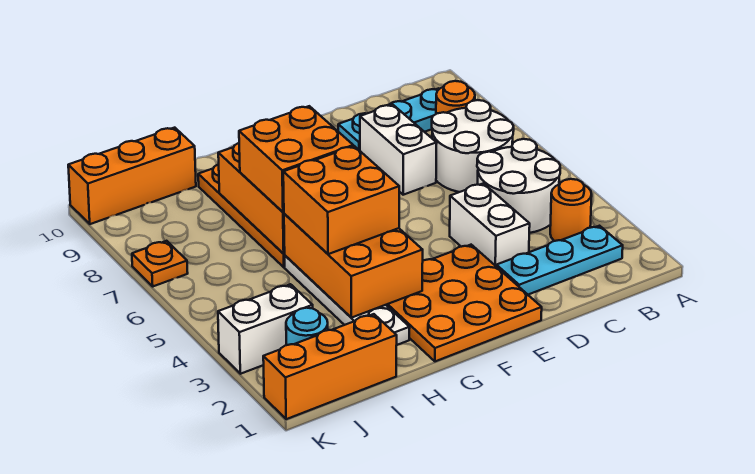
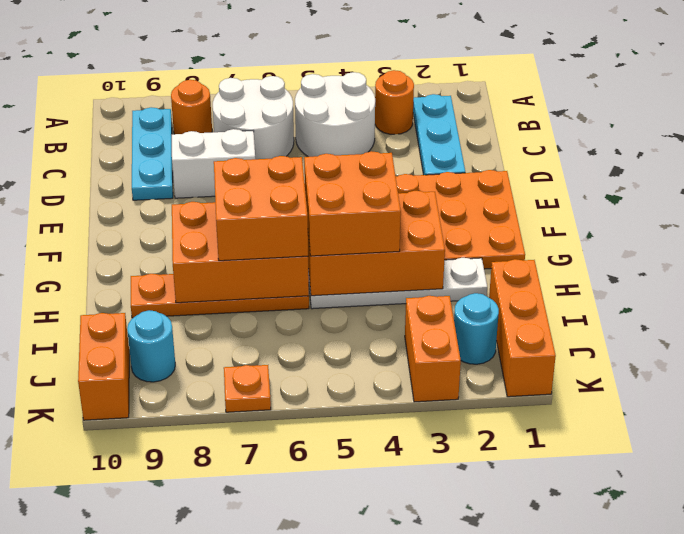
white brick D3:D4 level 1 -> none
orange brick I10:K10 level 1 -> orange brick J10:K10 level 1
white brick J3:K3 level 1 -> orange brick J3:K3 level 1
none -> cyan round brick J9 level 1

